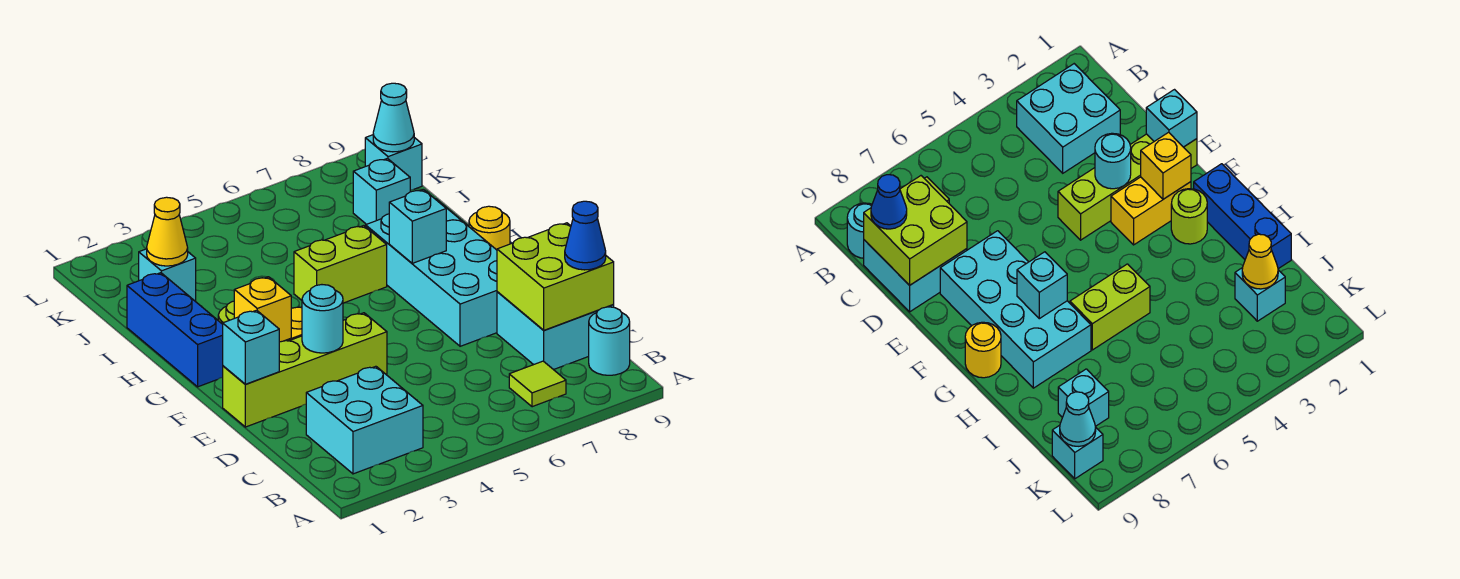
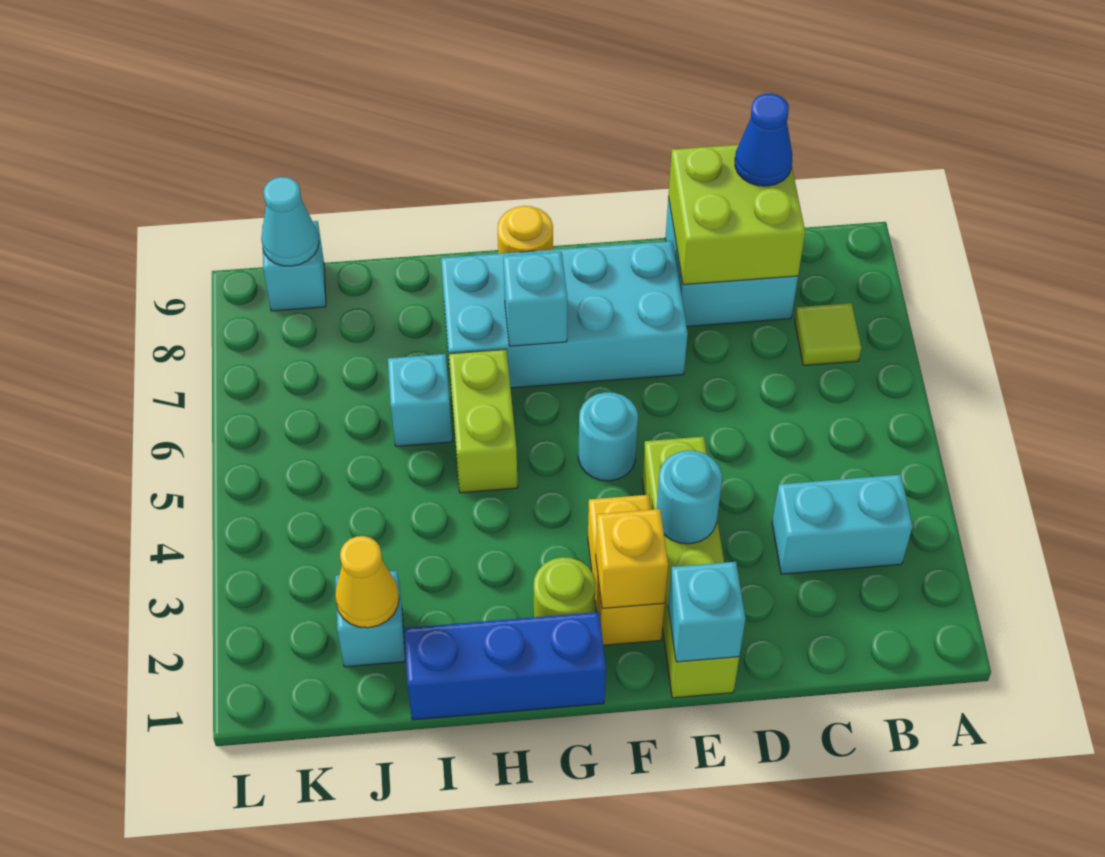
cyan brick B2:C3 level 1 -> cyan brick B3:C3 level 1
cyan round brick B9 level 1 -> cyan round brick F5 level 1
cyan brick J8 level 1 -> cyan brick I6 level 1

